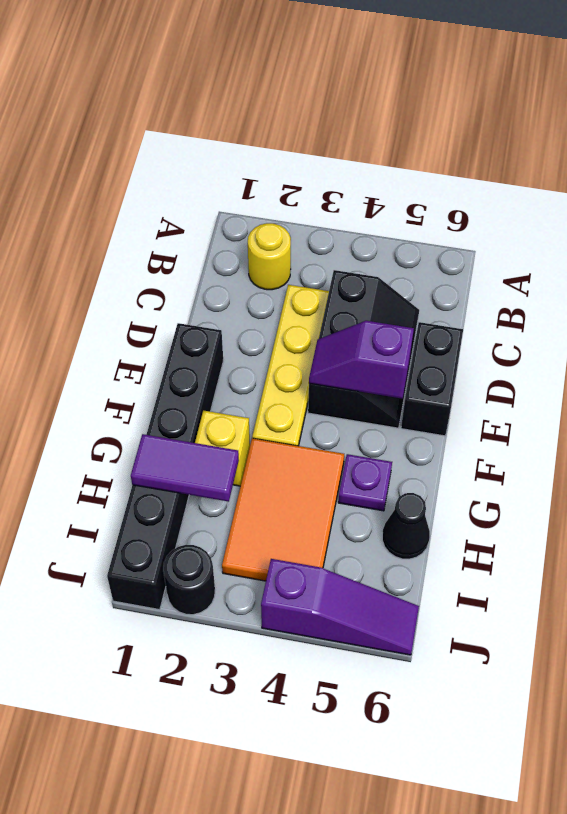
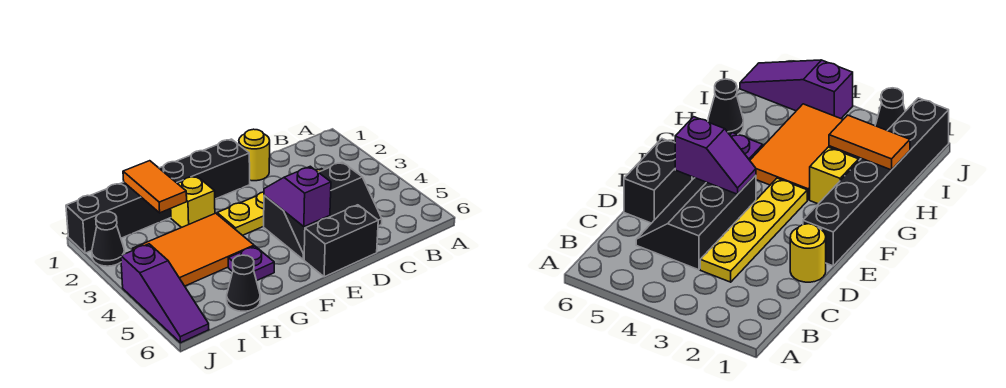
yellow round brick B2 level 1 -> yellow round brick D1 level 1
purple tile H1:H2 level 2 -> orange tile H1:H2 level 2
black round brick J2 level 1 -> black cone J2 level 1

